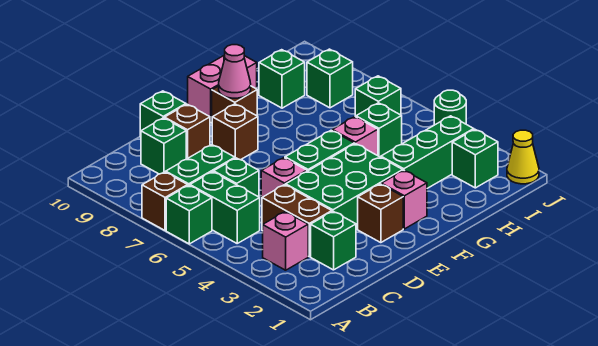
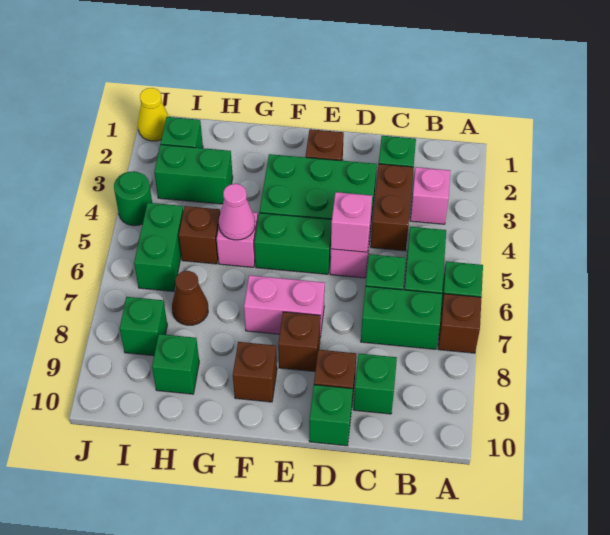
pink brick F2 level 1 -> pink brick D5 level 2
pink cone F9 level 2 -> pink cone G5 level 2
pink brick F10:G10 level 1 -> pink brick E7:F7 level 1
green brick G3:I3 level 1 -> green brick H3:I3 level 1
green brick H5 level 1 -> brown brick H5 level 1
none -> brown cone H7 level 1
green brick I6 level 1 -> green brick I5:I6 level 1

